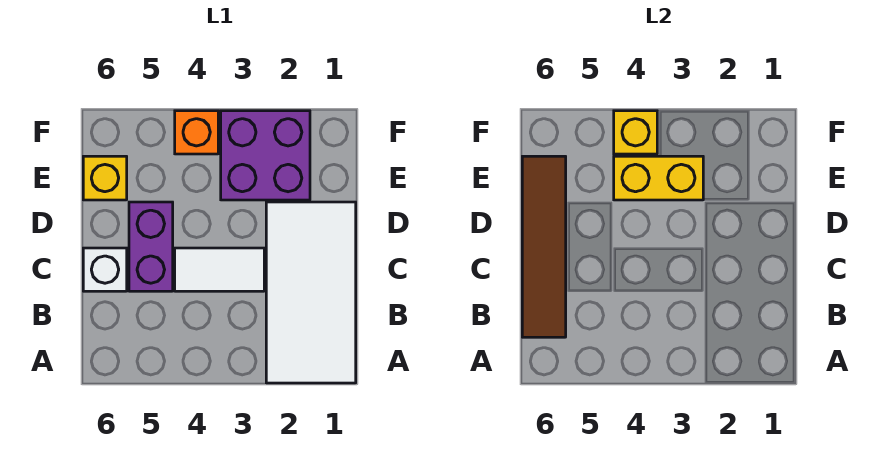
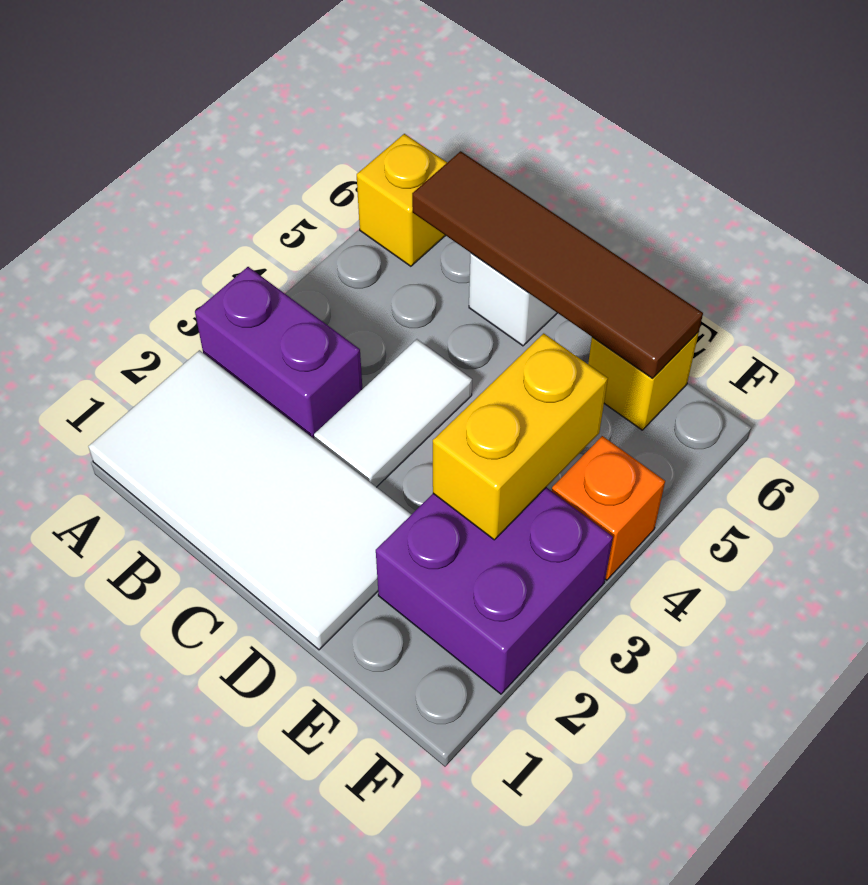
purple brick C5:D5 level 1 -> purple brick A3:B3 level 1
yellow brick F4 level 2 -> yellow brick A6 level 1

